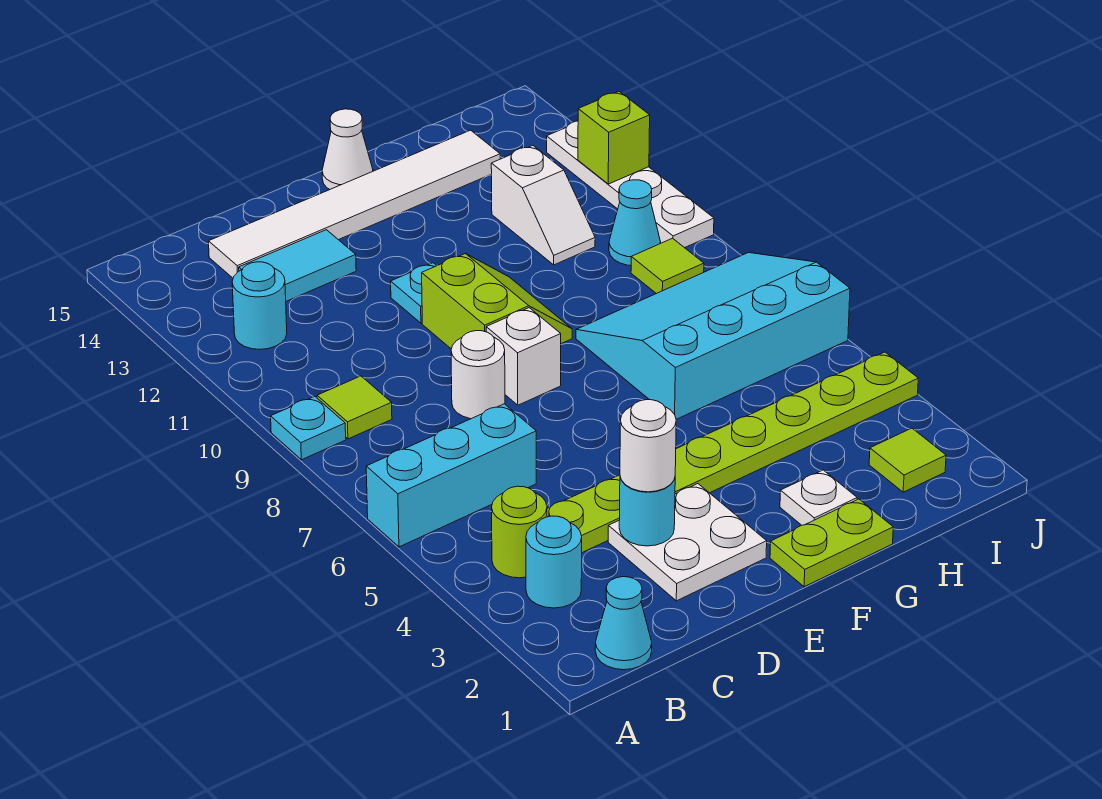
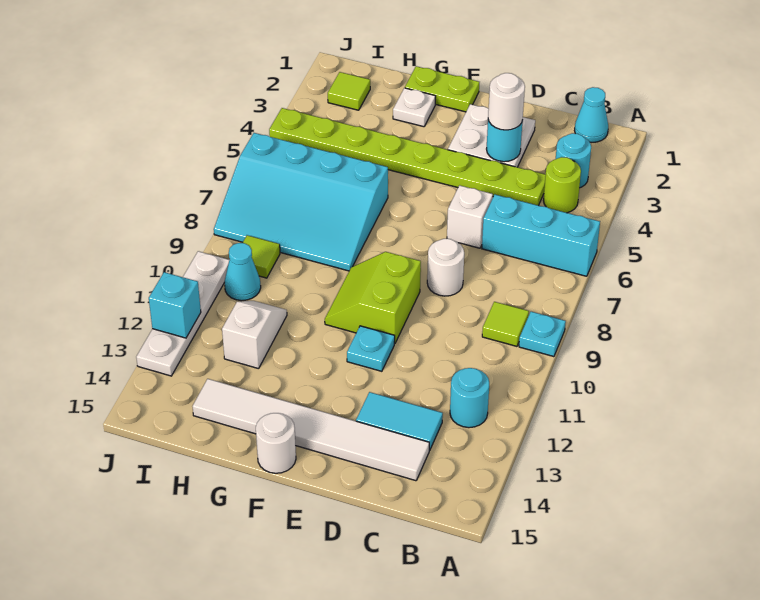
white brick E8 level 1 -> white brick D6 level 1
white cone F15 level 1 -> white round brick F15 level 1
lime brick J12 level 2 -> cyan brick J12 level 2

